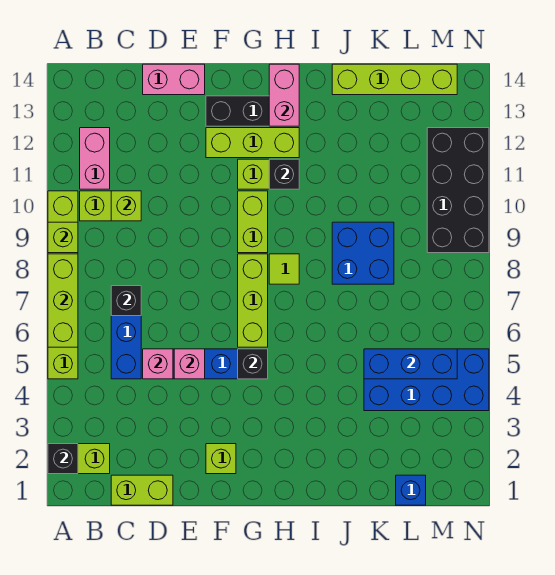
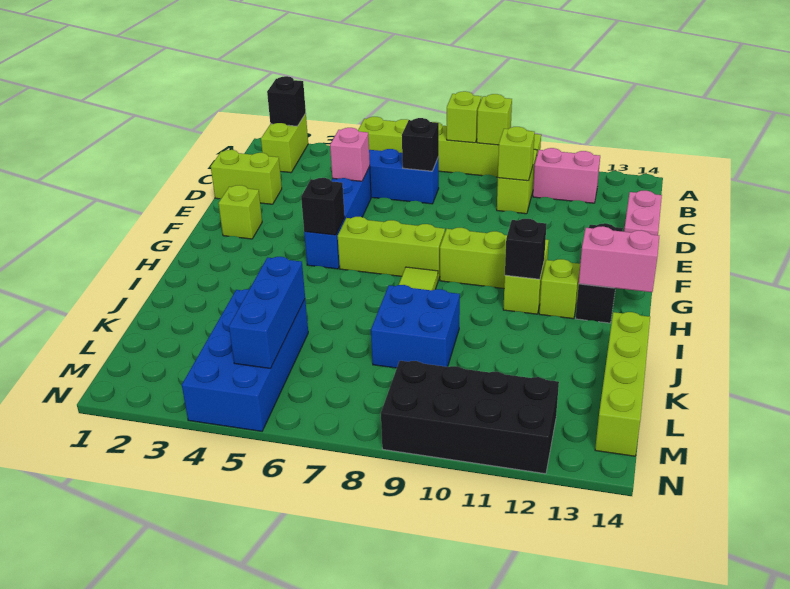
lime brick A6:A8 level 2 -> lime brick A8 level 2
lime brick C1:D1 level 1 -> lime brick D1:D2 level 1
pink brick E5 level 2 -> none
lime brick F12:H12 level 1 -> lime brick H12 level 1
blue brick L1 level 1 -> none

